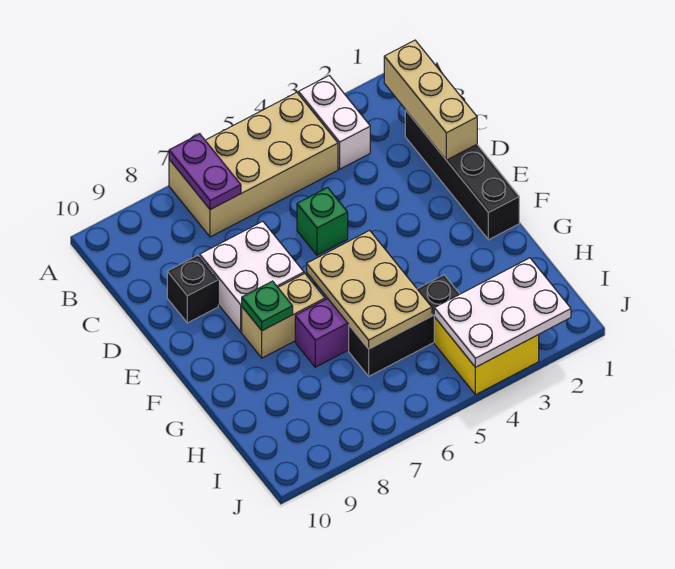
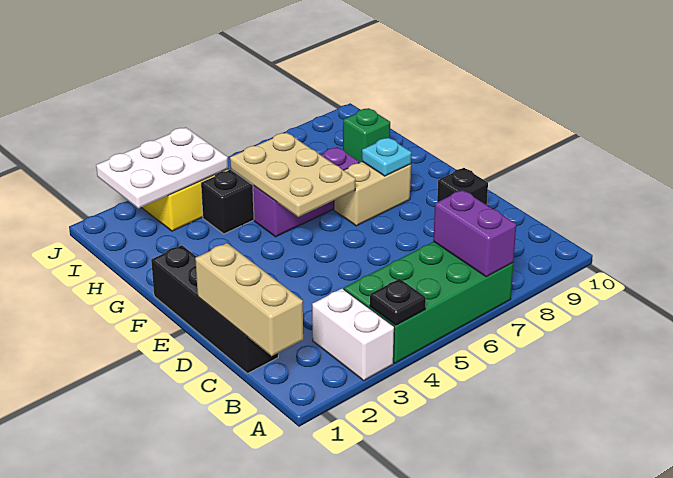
tan brick A4:B7 level 1 -> green brick A4:B7 level 1
none -> black plate A4 level 2
purple plate A7:B7 level 2 -> purple brick A7:B7 level 2
green brick D5 level 1 -> green brick H9 level 1
white brick D7:E8 level 1 -> none
green plate F8 level 2 -> cyan plate F8 level 2

